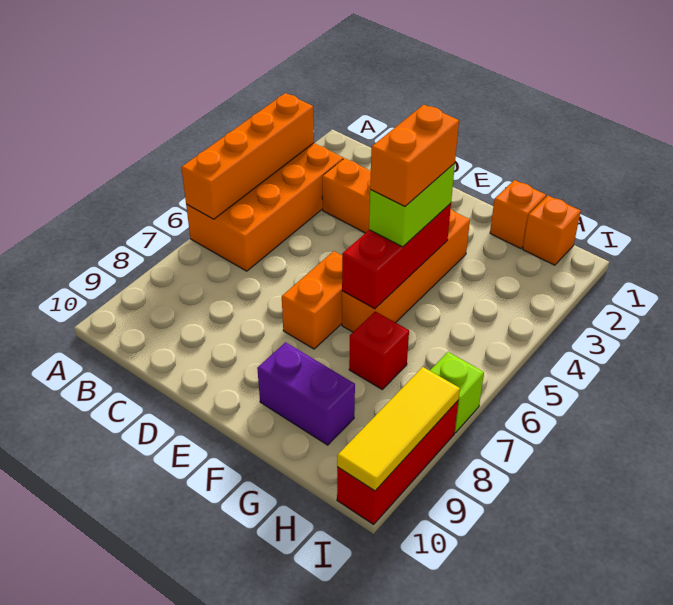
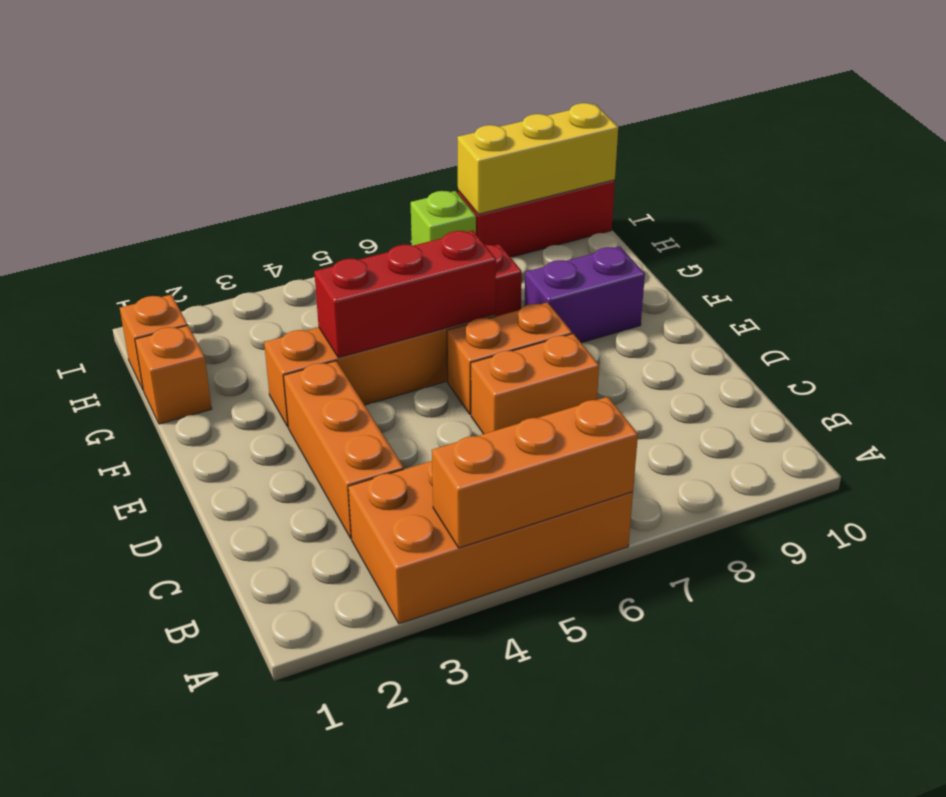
orange brick A3:A6 level 2 -> orange brick A4:A6 level 2
lime brick F4:F5 level 3 -> none
orange brick F4:F5 level 4 -> orange brick D6:D7 level 1
purple brick F9:G9 level 1 -> purple brick F8:F9 level 1
yellow tile I8:I10 level 2 -> yellow brick I8:I10 level 2

